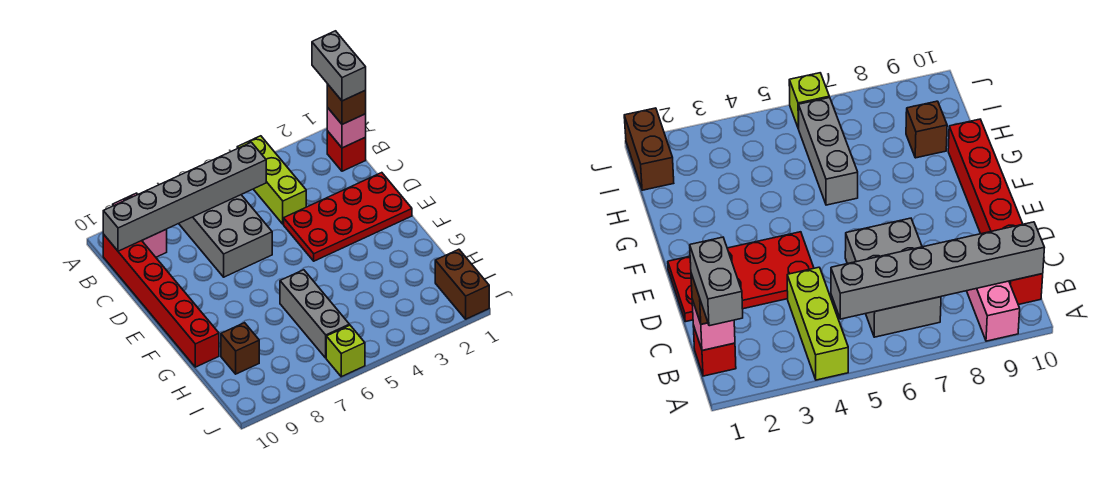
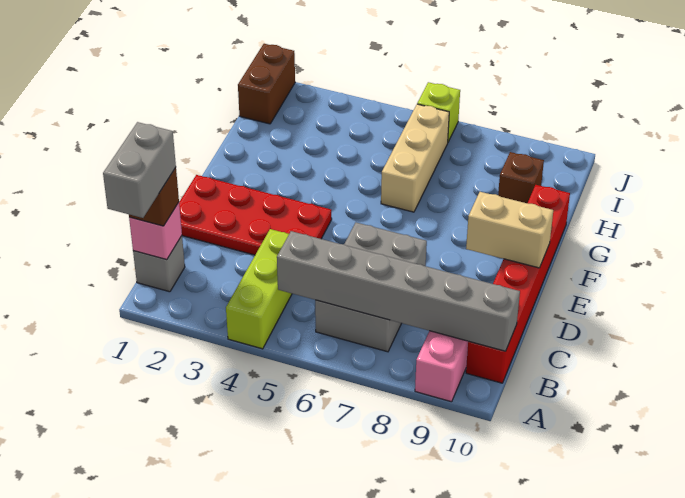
red brick B1 level 1 -> grey brick B1 level 1
none -> tan brick E9:E10 level 2
grey brick G6:I6 level 1 -> tan brick G6:I6 level 1

